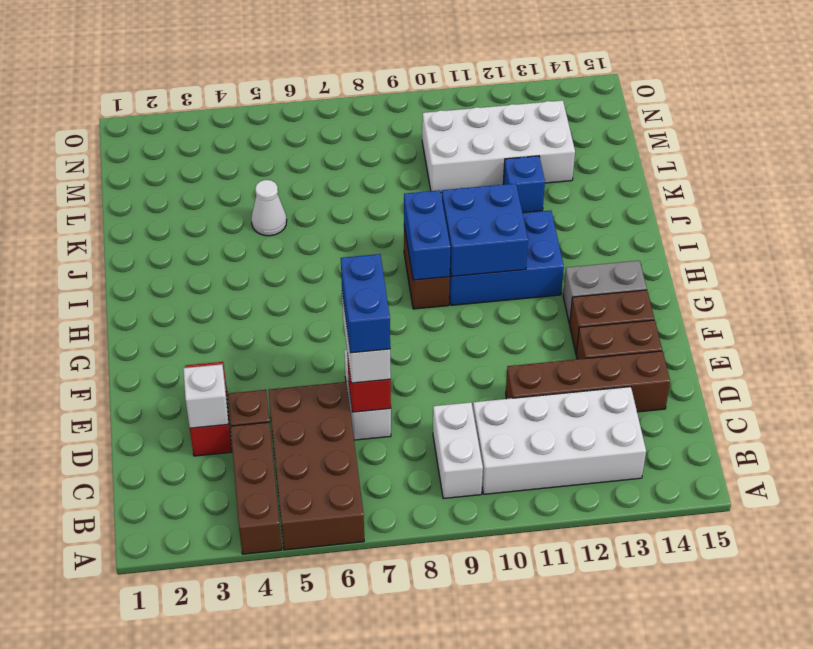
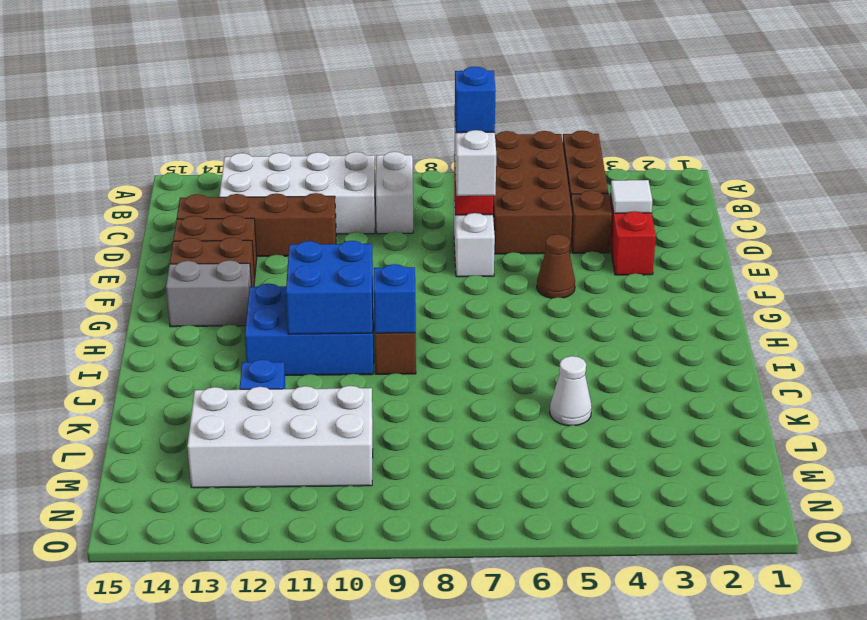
white brick D3 level 2 -> white tile D3 level 2
blue brick D7:E7 level 4 -> blue brick D7 level 4
none -> brown cone F5 level 1
blue brick H9:I9 level 2 -> blue brick I9 level 2

